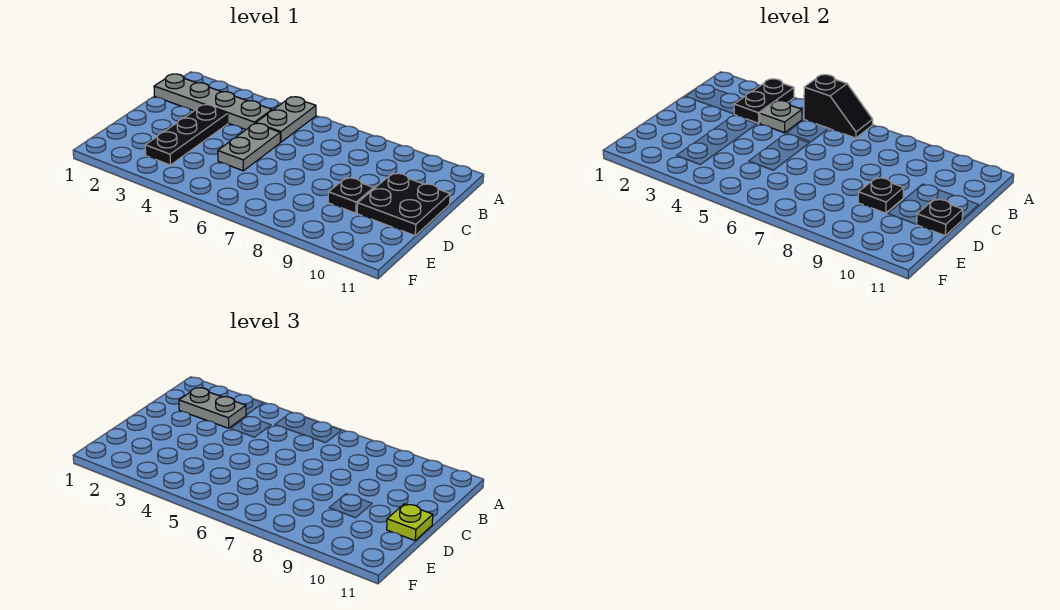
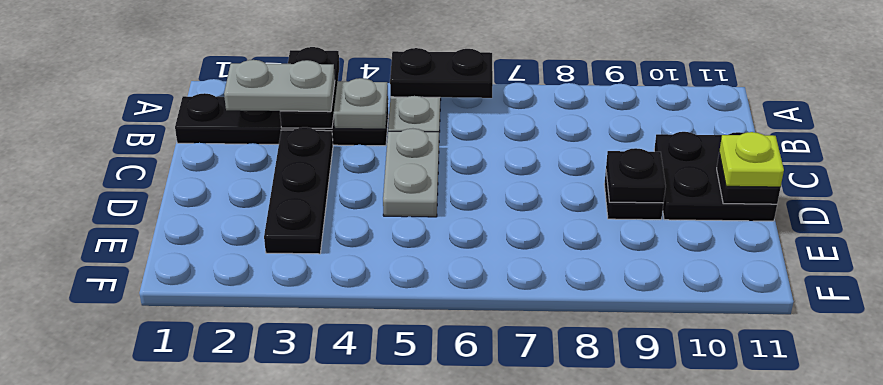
black slope A5:A6 level 2 top 5 -> black plate A5:A6 level 2
grey plate B1:B4 level 1 -> black plate B1:B4 level 1

